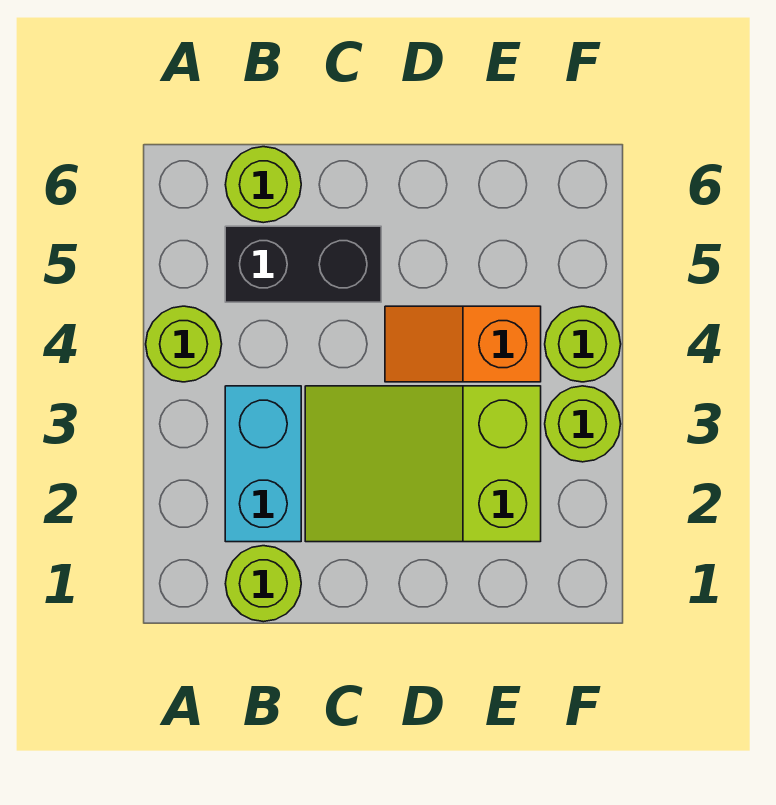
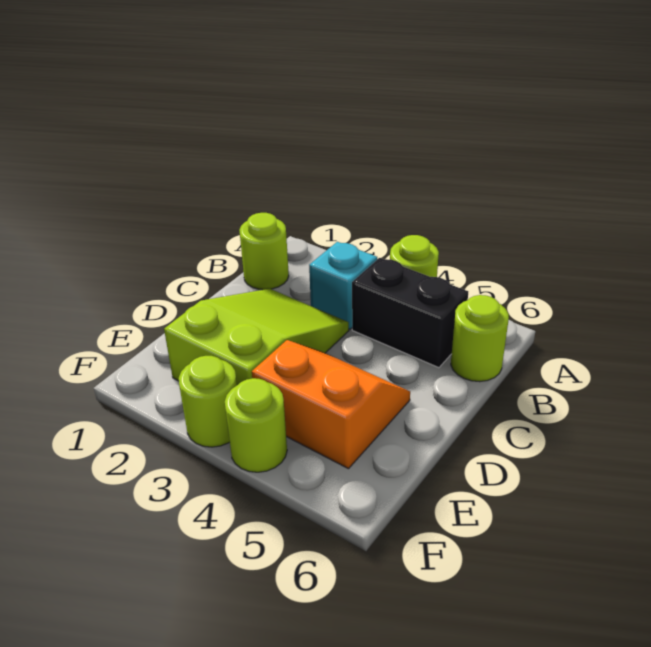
cyan brick B2:B3 level 1 -> cyan brick B3 level 1
black brick B5:C5 level 1 -> black brick B4:B5 level 1
orange slope D4:E4 level 1 top E -> orange slope D4:E5 level 1 top E

